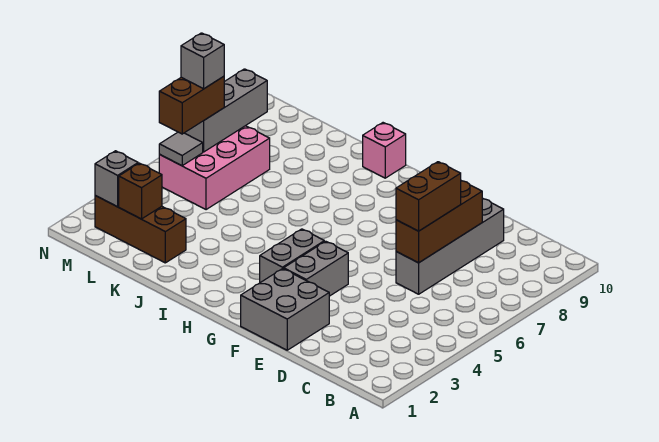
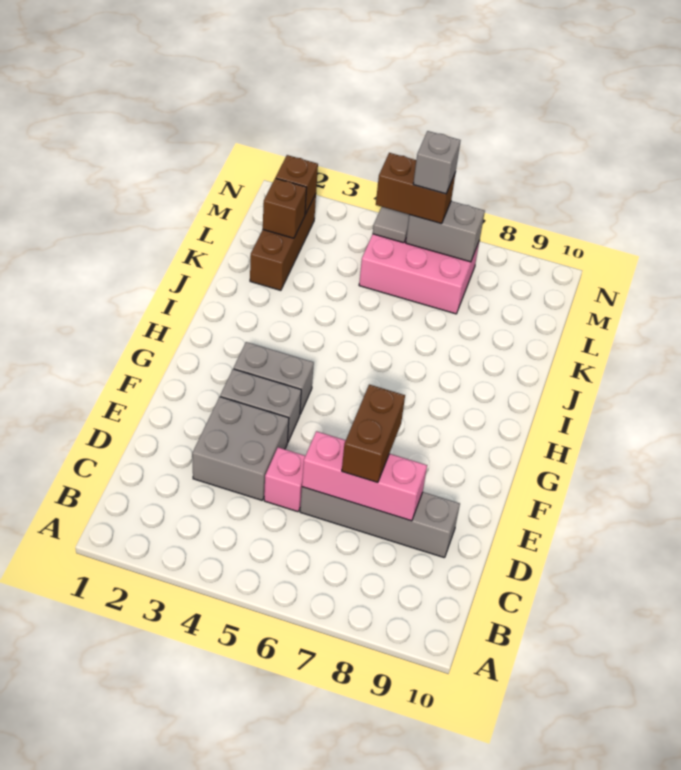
brown brick D6:D8 level 2 -> pink brick D6:D8 level 2
brown brick D6:D7 level 3 -> brown brick D7:E7 level 3
grey brick E1:F2 level 1 -> grey brick D3:E4 level 1
pink brick I10 level 1 -> pink brick D5 level 1
grey brick M2 level 2 -> brown brick M2 level 2
grey brick M6:M8 level 2 -> grey brick M6:M7 level 2

